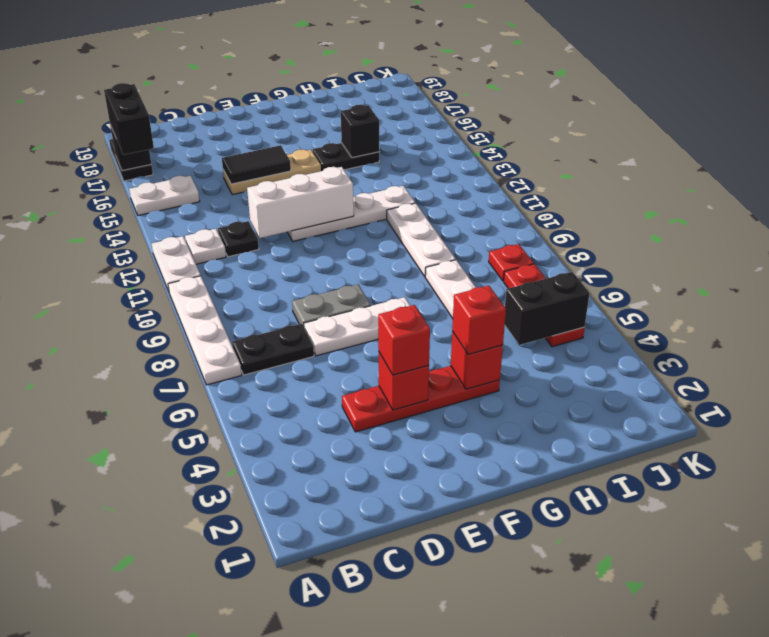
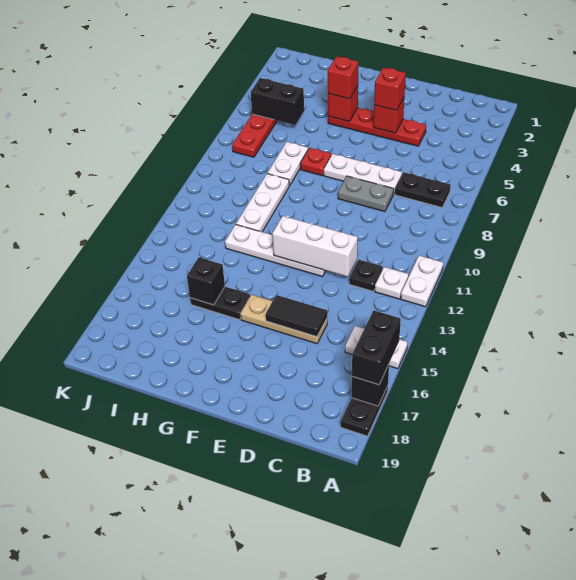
white plate A7:A10 level 1 -> none
red plate J8 level 1 -> red plate G7 level 1

